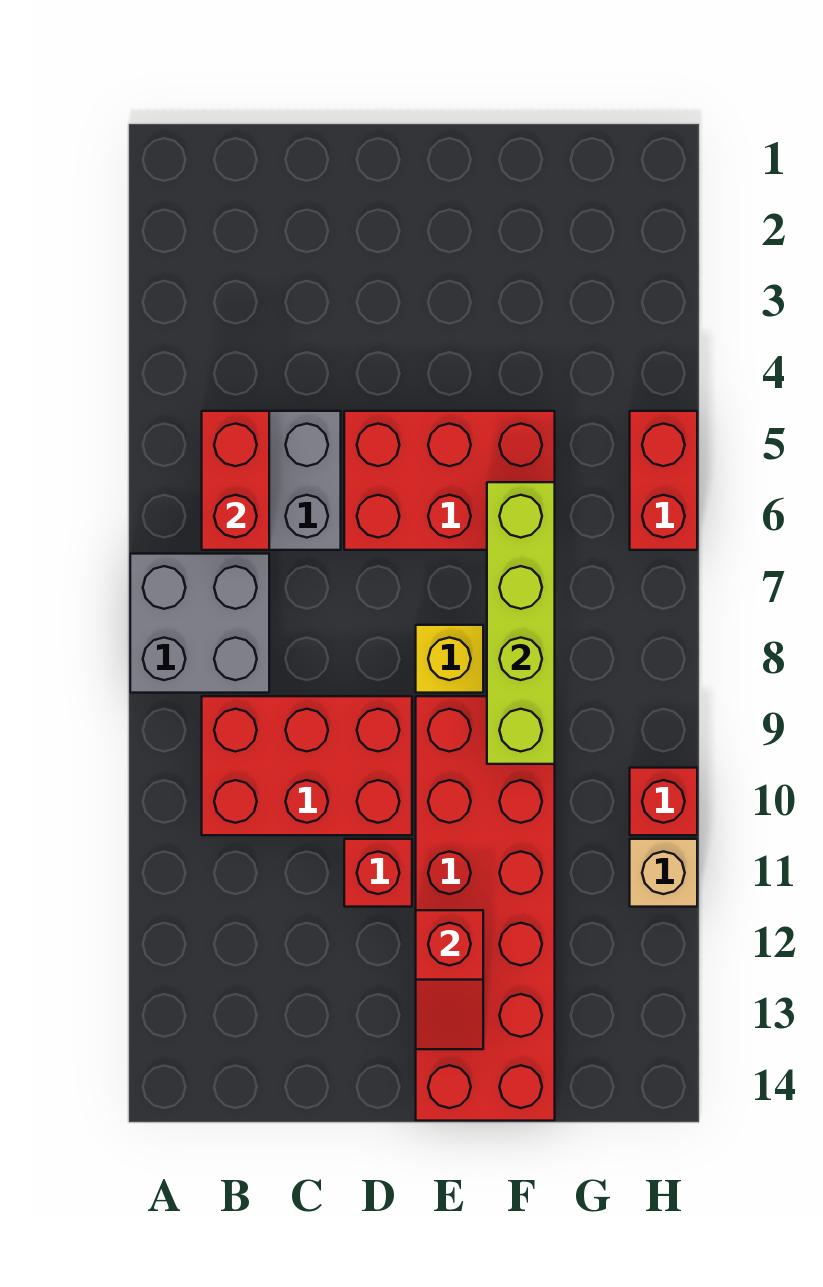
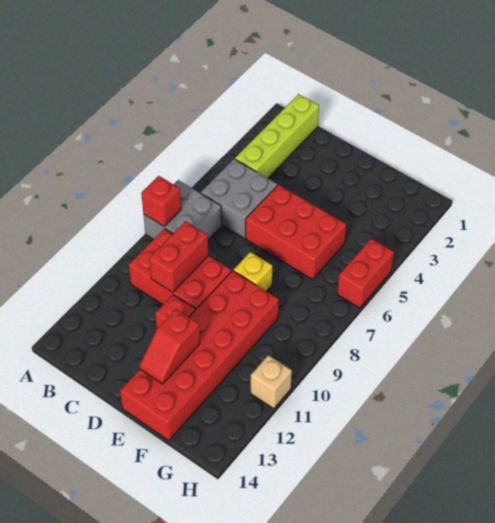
red brick B5:B6 level 2 -> red brick C9:C10 level 2
lime brick F6:F9 level 2 -> lime brick B1:B4 level 1
red brick H10 level 1 -> red brick A8 level 2

